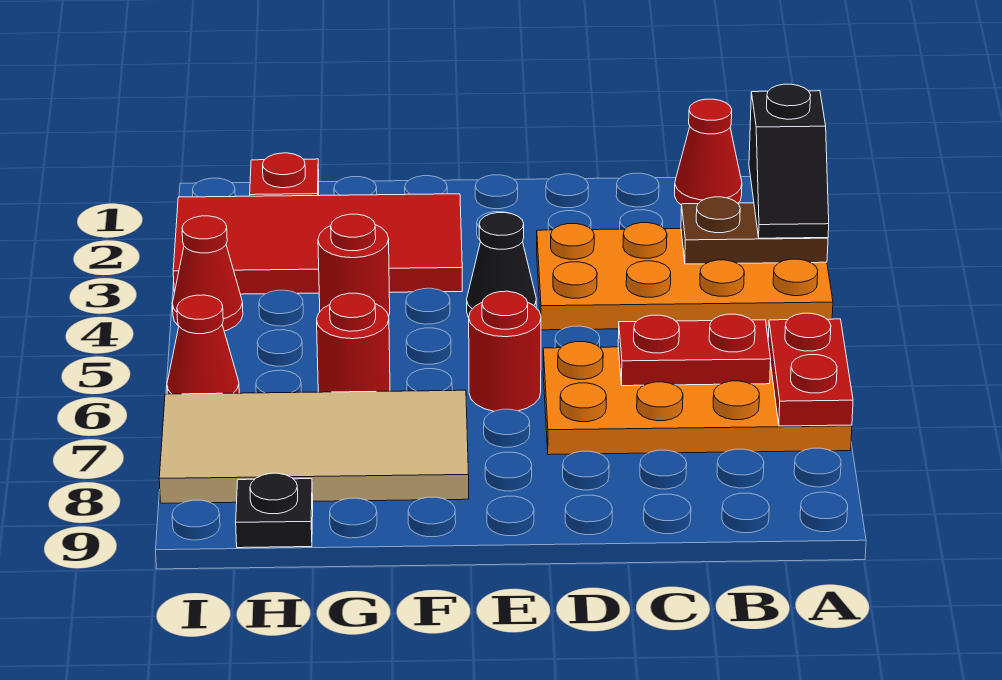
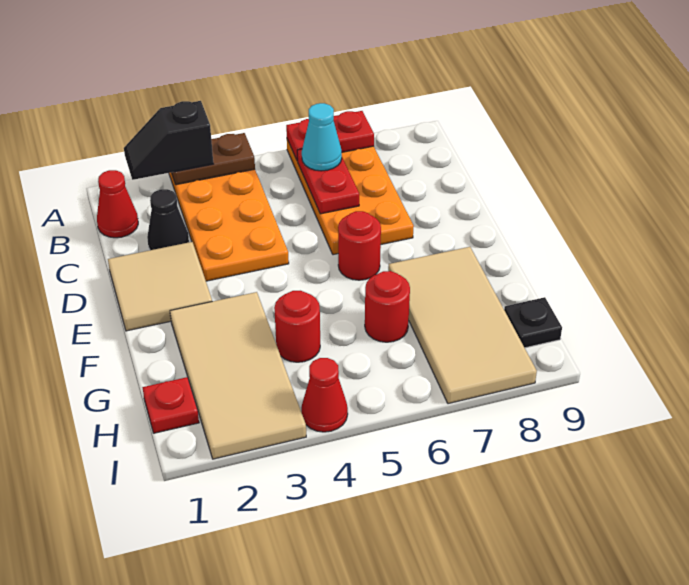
black slope A2:A3 level 3 top 2 -> black slope A2:A3 level 3 top 3
brown plate A3:B3 level 2 -> brown plate A3:A4 level 2
none -> cyan cone B6 level 3
none -> tan tile D1:E2 level 1
black cone E4 level 1 -> black cone C2 level 1
red tile F2:I3 level 1 -> tan tile F2:I3 level 1
red cone I6 level 1 -> none

